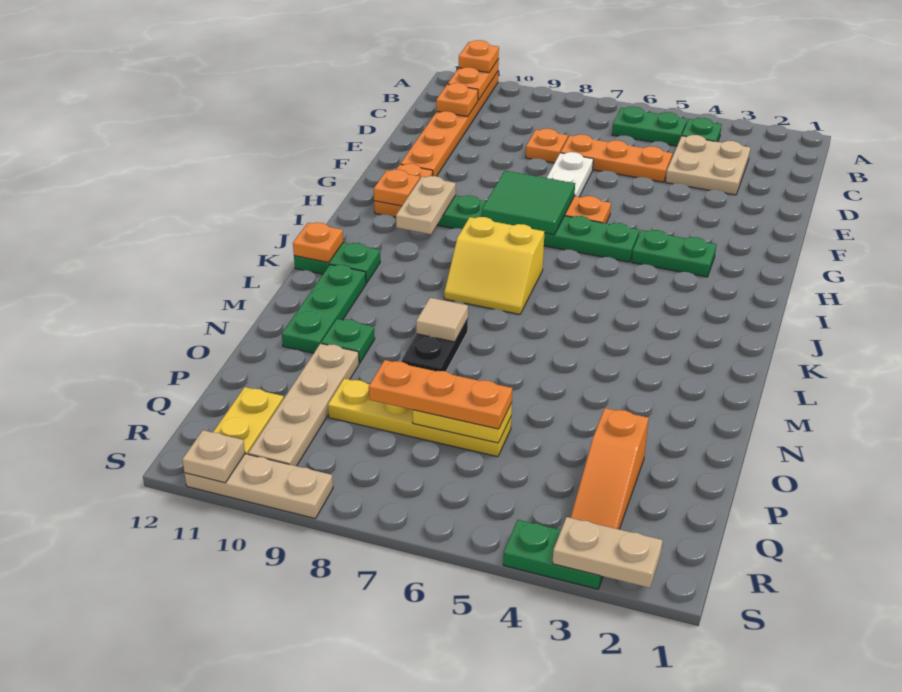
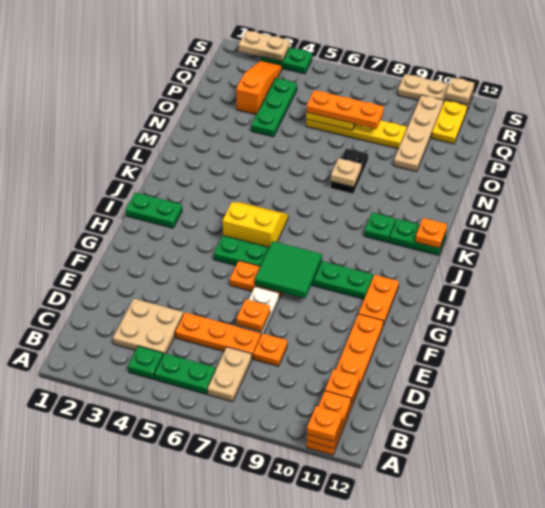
green plate H3:H4 level 1 -> green plate I1:I2 level 1
tan plate H10:I10 level 2 -> tan plate B7:C7 level 1
orange plate H11 level 2 -> orange plate E7 level 2
yellow slope J7:K8 level 1 top J -> yellow slope I5:J6 level 1 top I
green plate L11:N11 level 1 -> green plate O4:Q4 level 1
tan tile M8 level 2 -> tan plate M8 level 2
green plate N10 level 1 -> green plate K10 level 1

